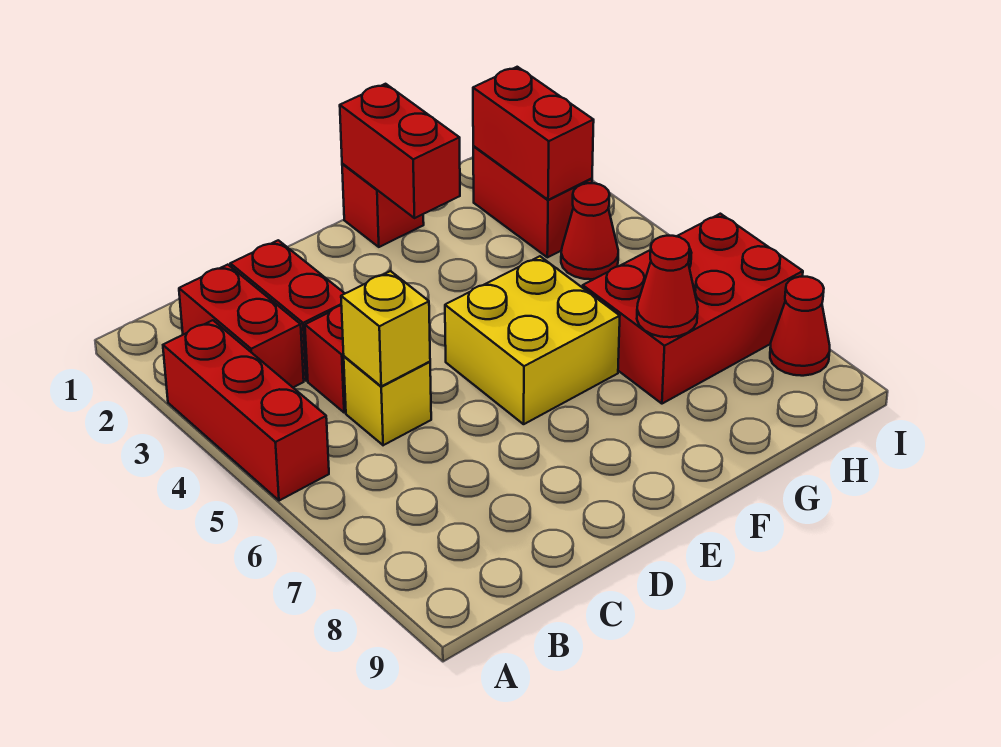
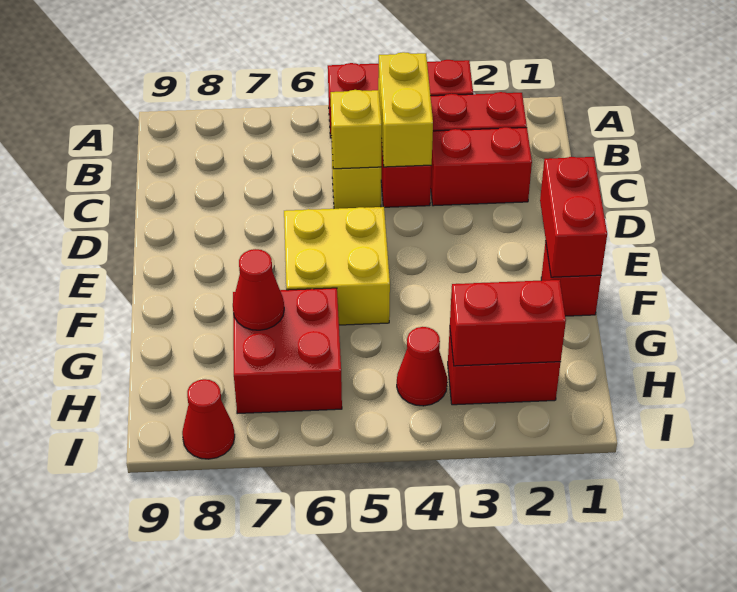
none -> yellow brick B4:C4 level 2
red brick F1:F2 level 2 -> red brick E1:F1 level 2
red brick G6:I7 level 1 -> red brick G6:H7 level 1

